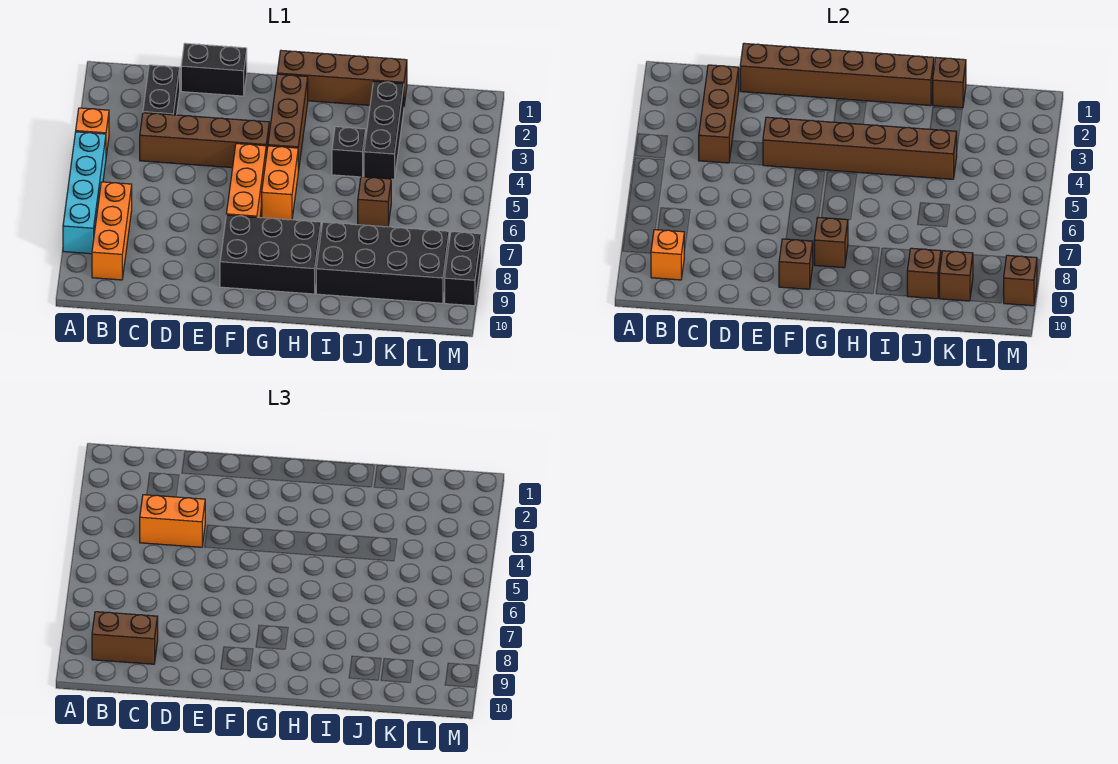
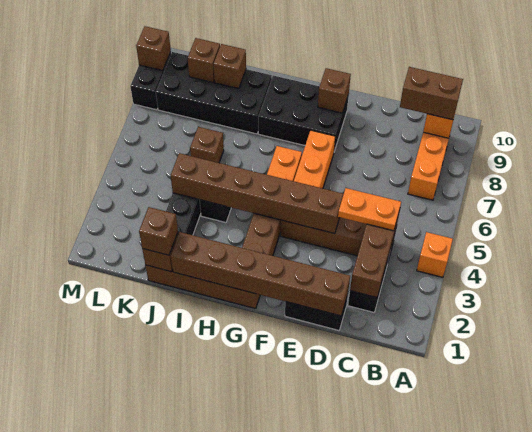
cyan brick A5:A8 level 1 -> none
orange brick C4:D4 level 3 -> orange plate C4:D4 level 3
brown brick G8 level 2 -> brown brick J1 level 3

